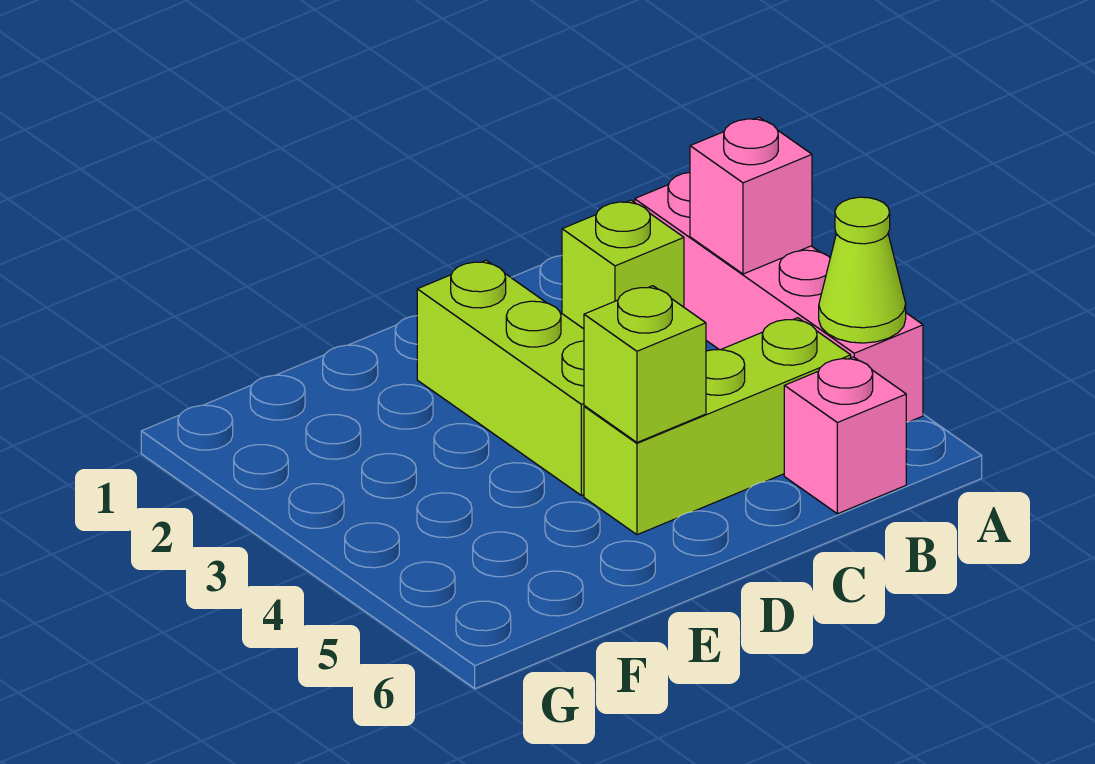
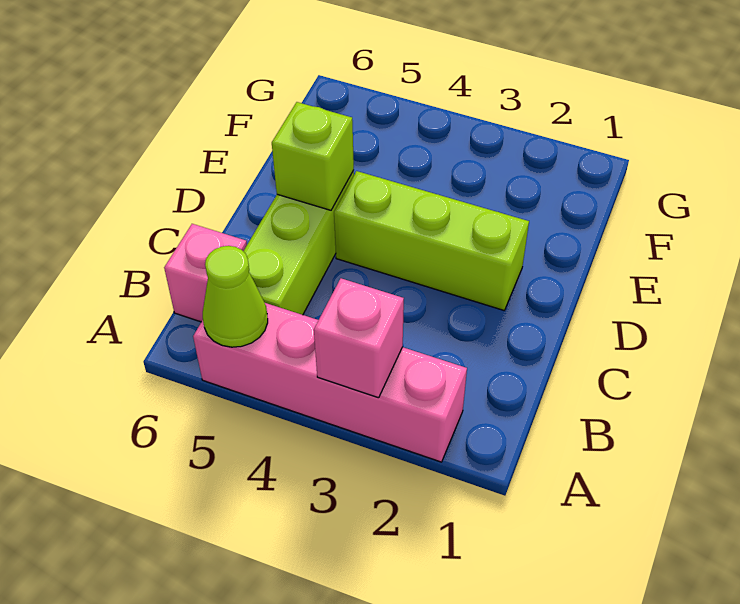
lime brick B2 level 1 -> none

